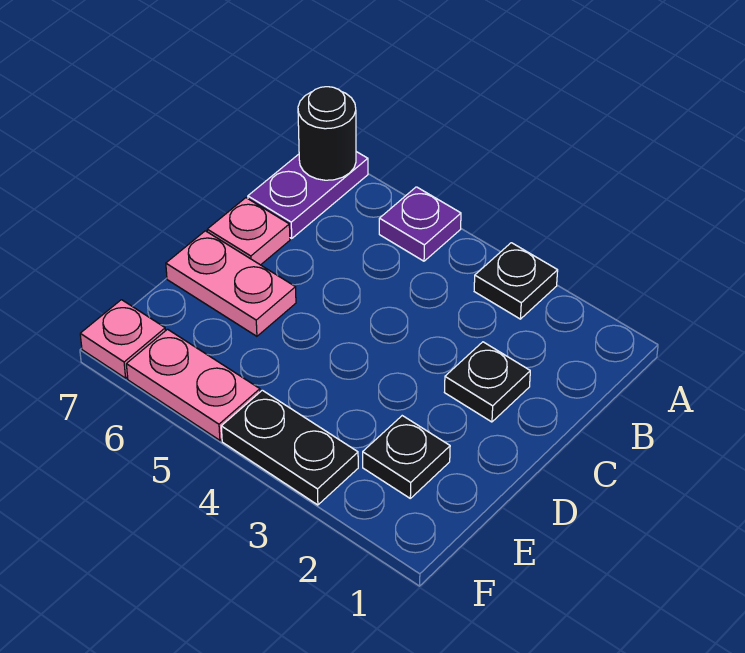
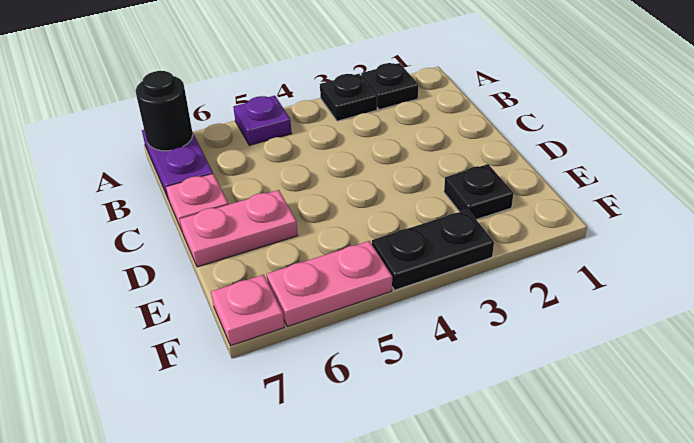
black plate C2 level 1 -> black plate A2 level 1

